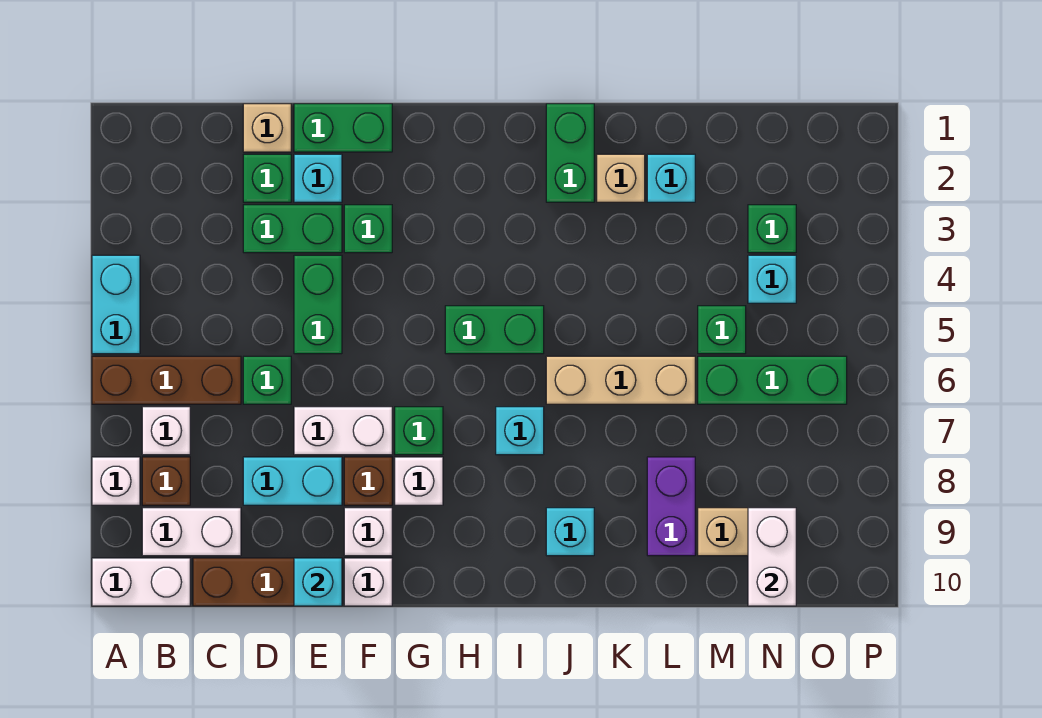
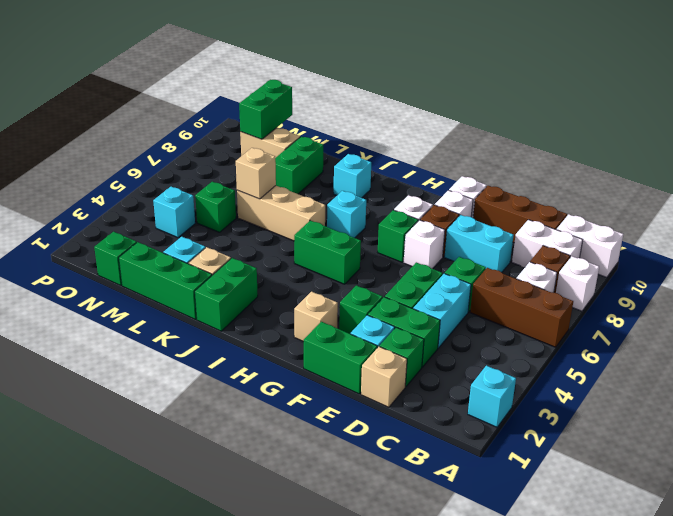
cyan brick A4:A5 level 1 -> cyan brick D4:D5 level 1
white brick E7:F7 level 1 -> white brick F7 level 1
cyan brick E10 level 2 -> cyan brick A2 level 1
none -> tan brick G2 level 1
none -> tan brick L6 level 2
purple brick L8:L9 level 1 -> green brick L8:L9 level 1
green brick M6:O6 level 1 -> green brick K1:M1 level 1
green brick N3 level 1 -> green brick N1 level 1
white brick N9:N10 level 2 -> green brick N9:N10 level 2

